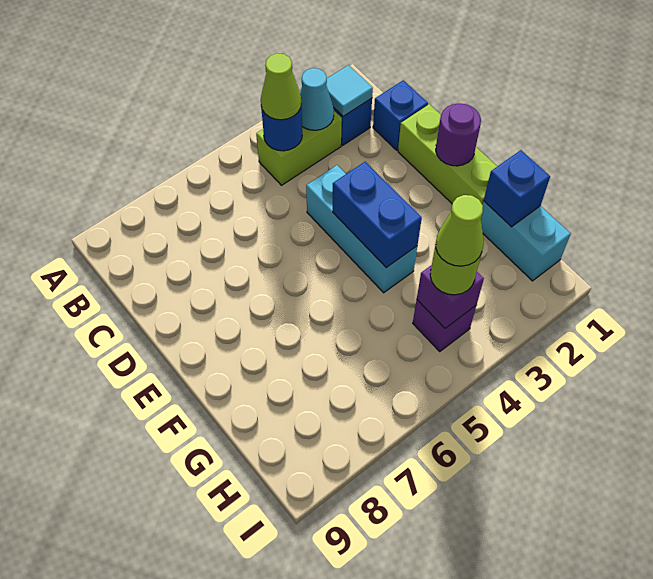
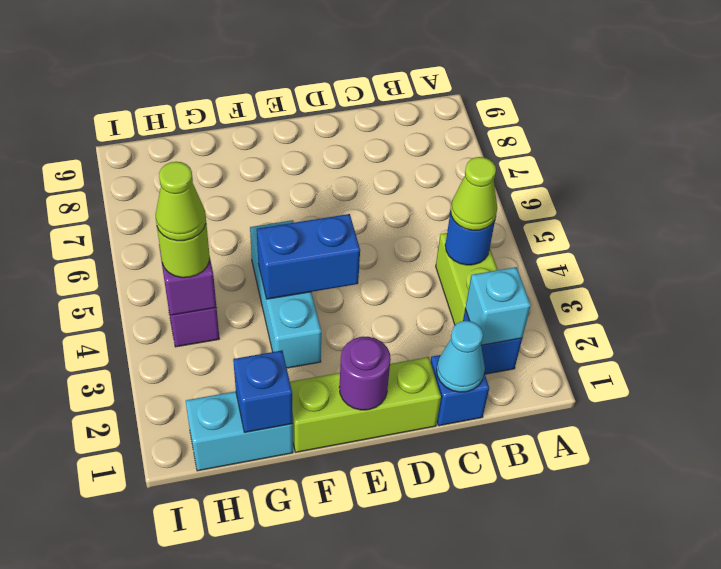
cyan tile B2 level 2 -> cyan brick B2 level 2
cyan cone B3 level 2 -> cyan cone C1 level 2
cyan brick D4:F4 level 1 -> cyan brick F3:F5 level 1

